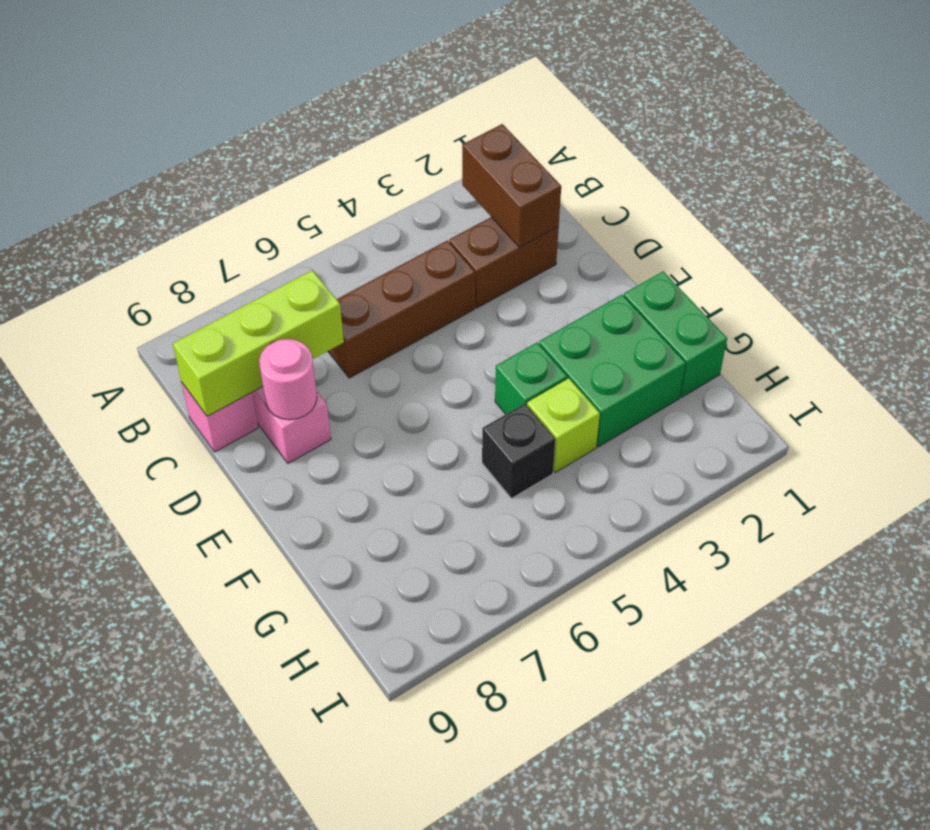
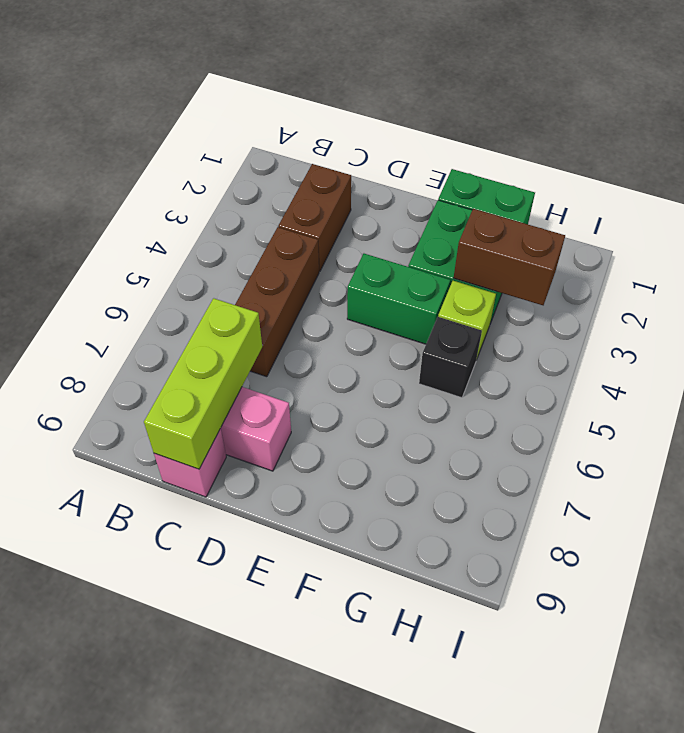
brown brick B2:C2 level 2 -> brown brick G3:H3 level 2
pink round brick D8 level 2 -> none
green brick F4 level 1 -> green brick E4:F4 level 1

